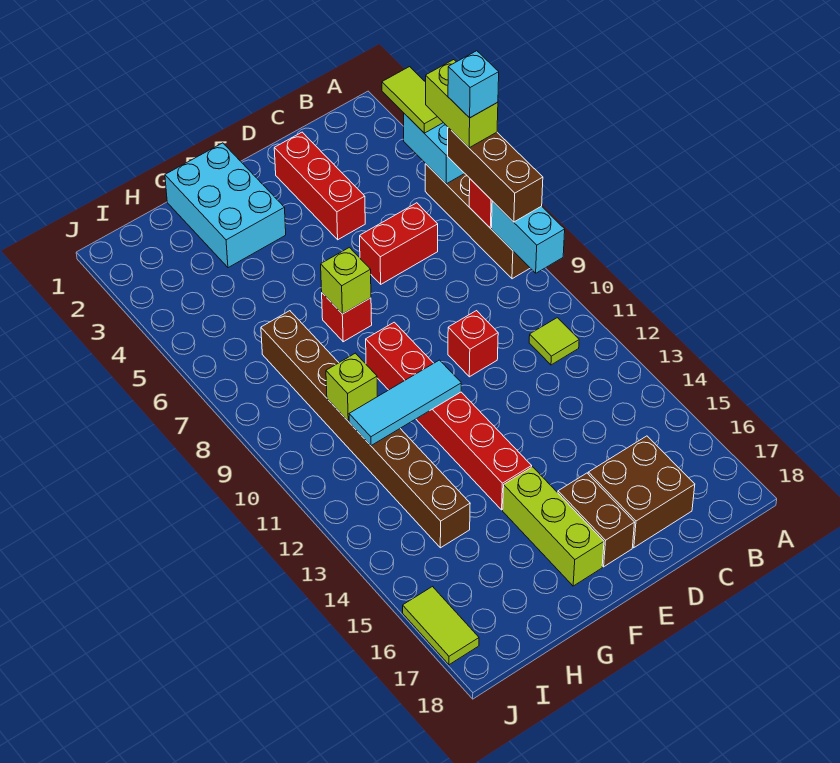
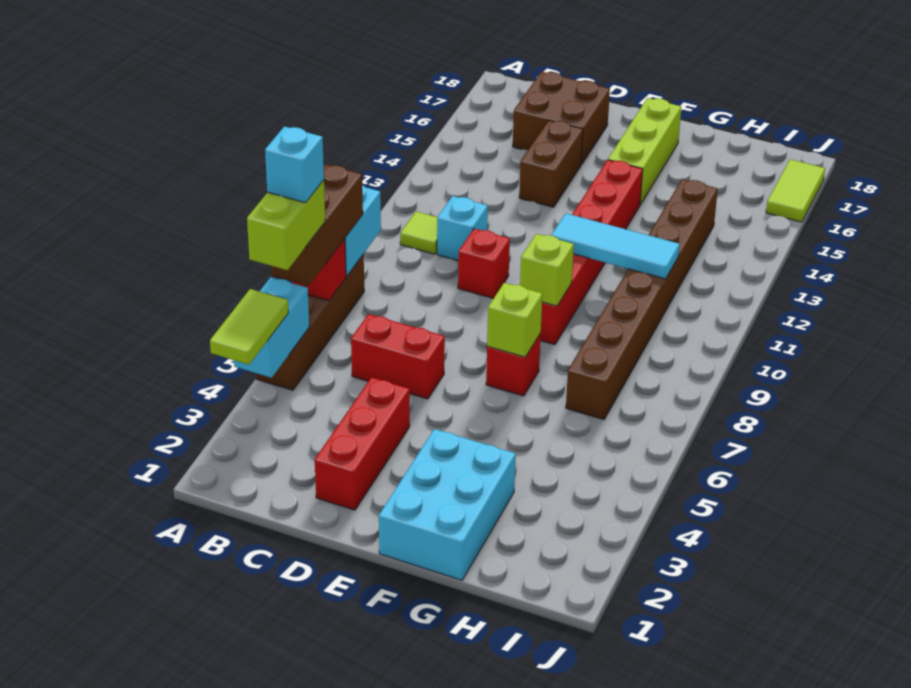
none -> cyan brick C11 level 1
brown brick E16:E17 level 1 -> brown brick D14:D15 level 1
lime brick H10 level 2 -> lime brick F9 level 2

